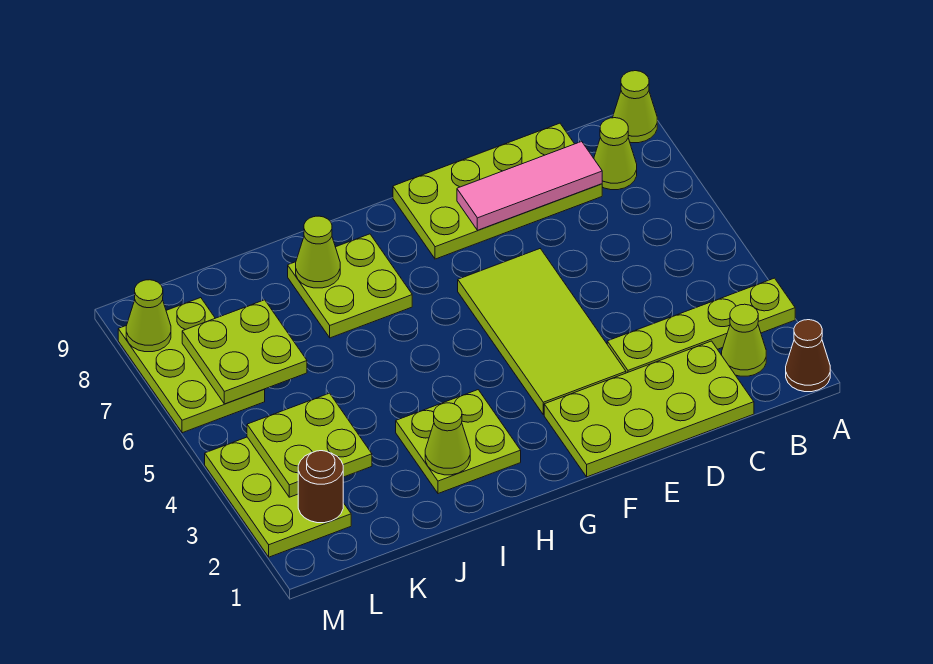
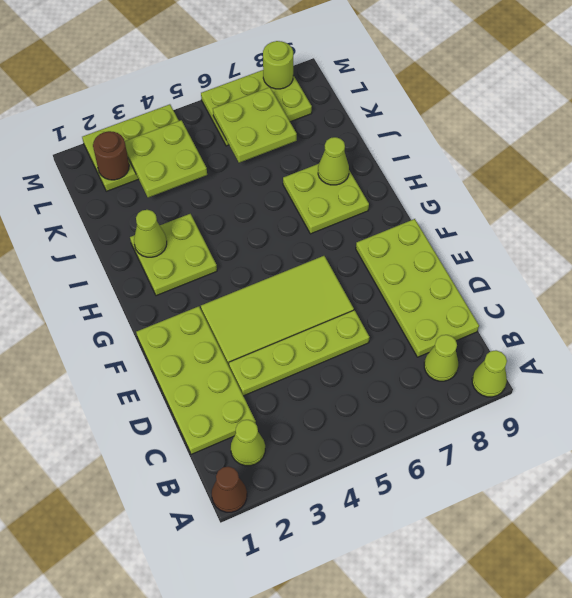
lime plate A3:D3 level 1 -> lime plate D3:D6 level 1
pink tile C8:E8 level 2 -> none
lime cone M8 level 2 -> lime round brick M8 level 2

